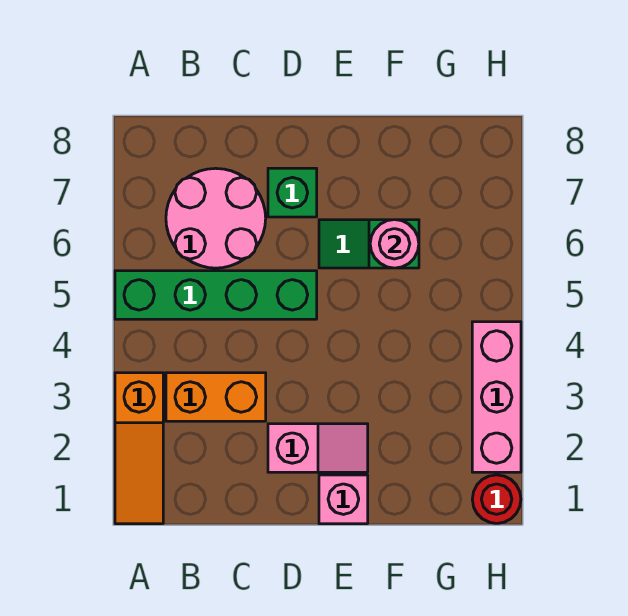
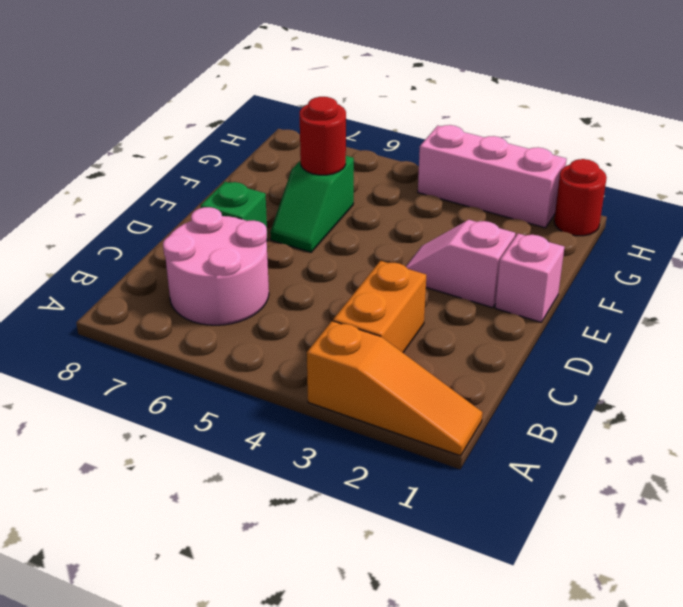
green brick A5:D5 level 1 -> none
pink slope D2:E2 level 1 top D -> pink slope E2:E3 level 1 top 2
pink round brick F6 level 2 -> red round brick F6 level 2

